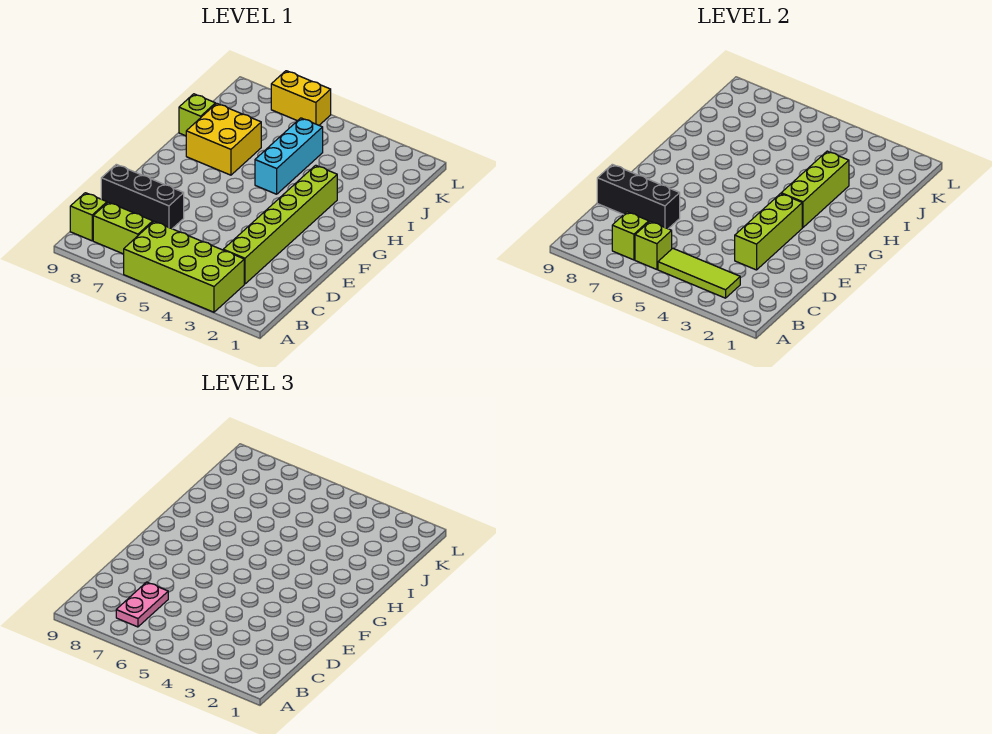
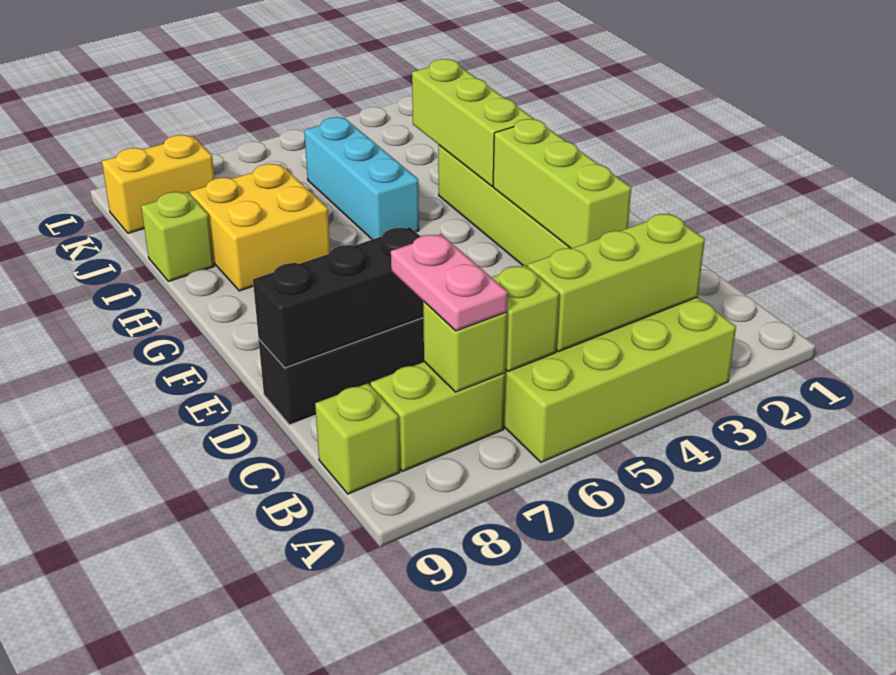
lime tile B3:B5 level 2 -> lime brick B3:B5 level 2
yellow brick L6:L7 level 1 -> yellow brick K8:K9 level 1

